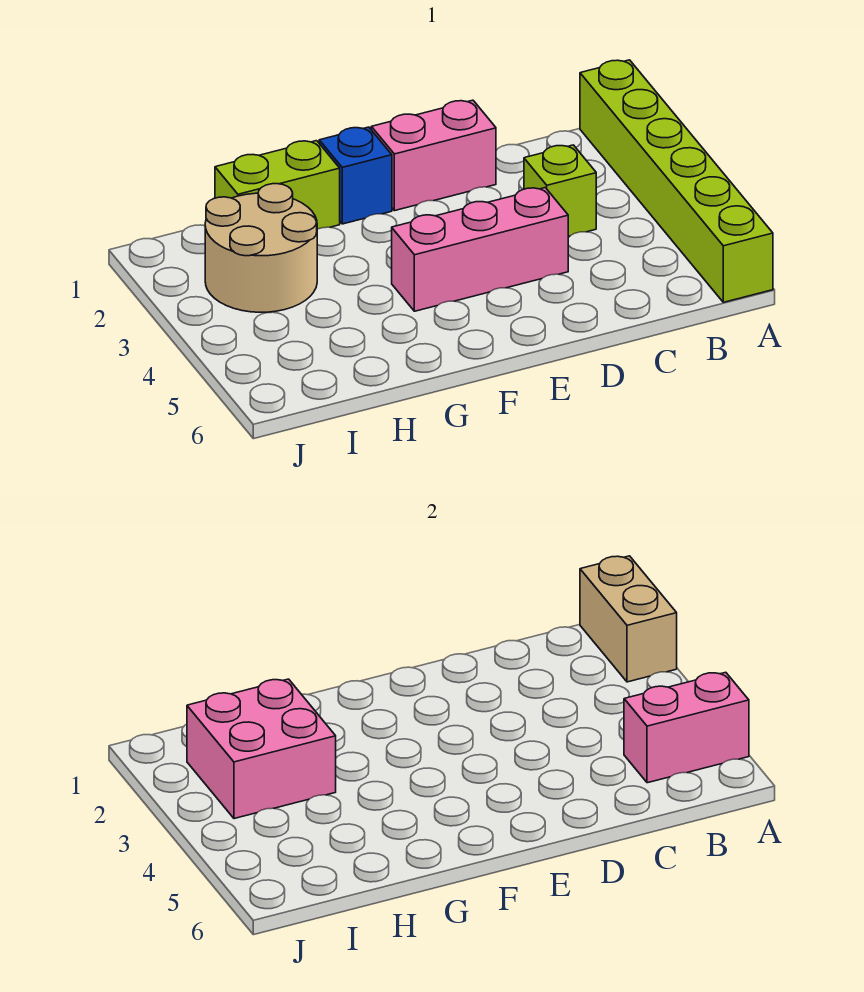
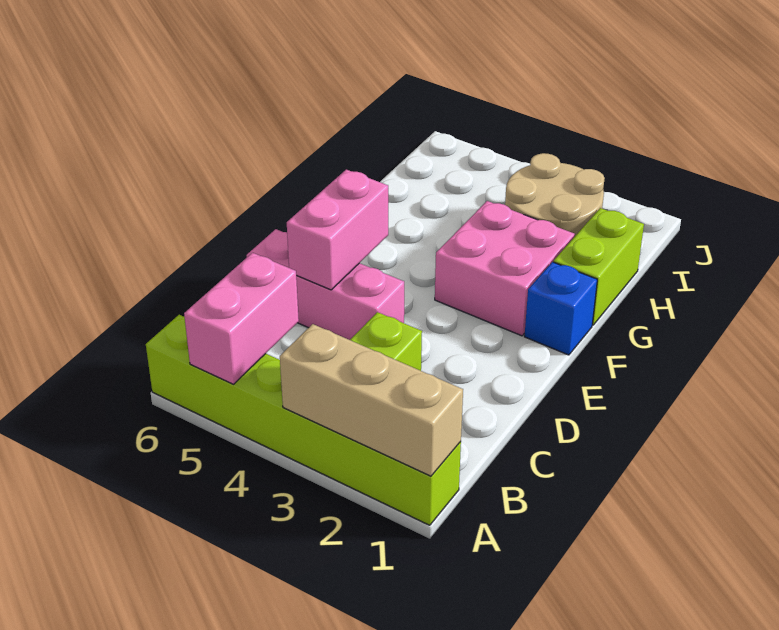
tan brick A1:A2 level 2 -> tan brick A1:A3 level 2
pink brick D1:E1 level 1 -> pink brick D5:E5 level 2
pink brick D4:F4 level 1 -> pink brick D4:D6 level 1
pink brick H2:I3 level 2 -> pink brick F2:G3 level 1

